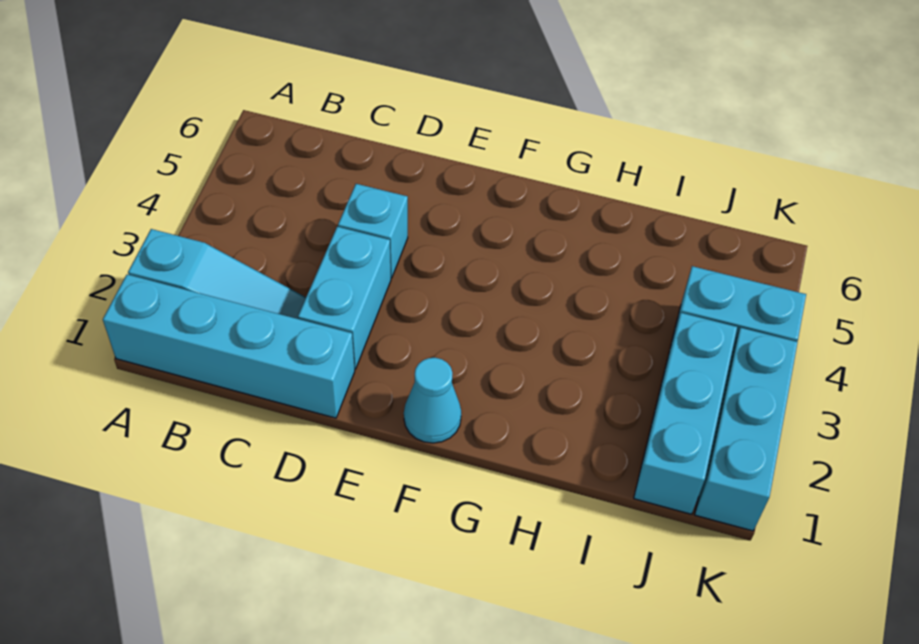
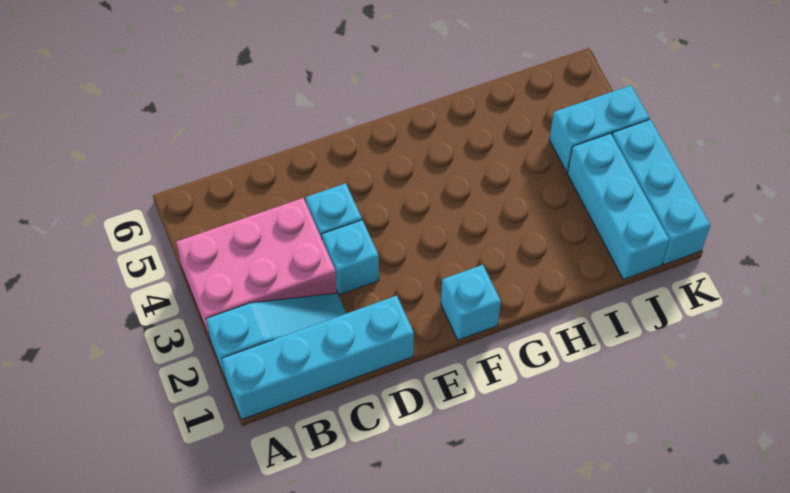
none -> pink brick A3:C4 level 1
cyan brick D2:D3 level 1 -> cyan brick D3 level 1
cyan cone F1 level 1 -> cyan brick F1 level 1

